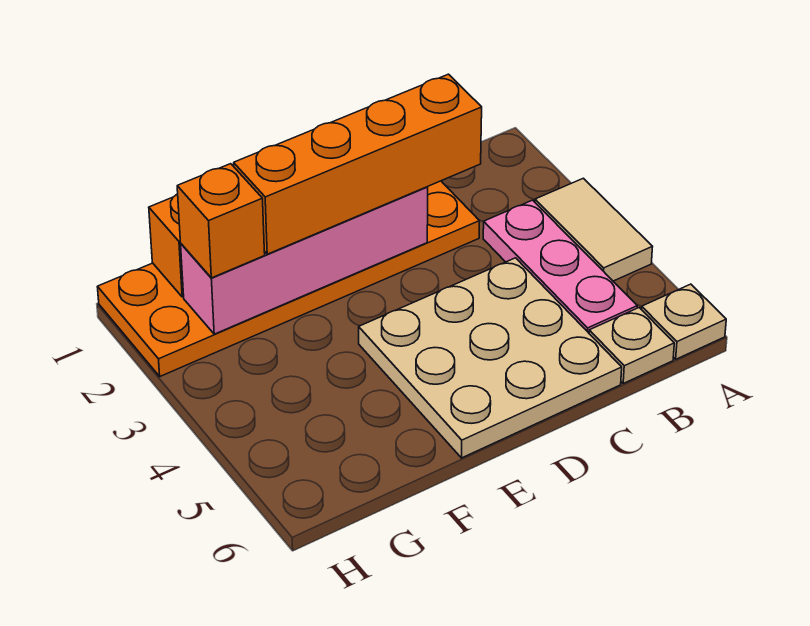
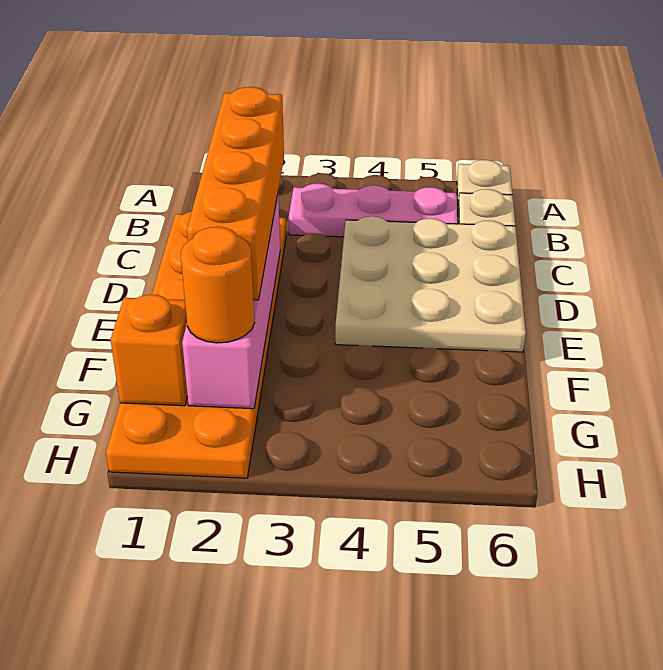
tan tile A3:A4 level 1 -> none
orange brick G2 level 3 -> orange round brick G2 level 3

